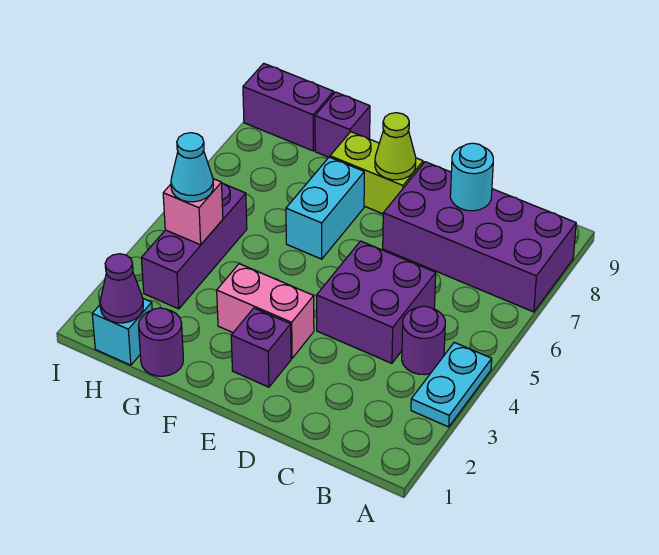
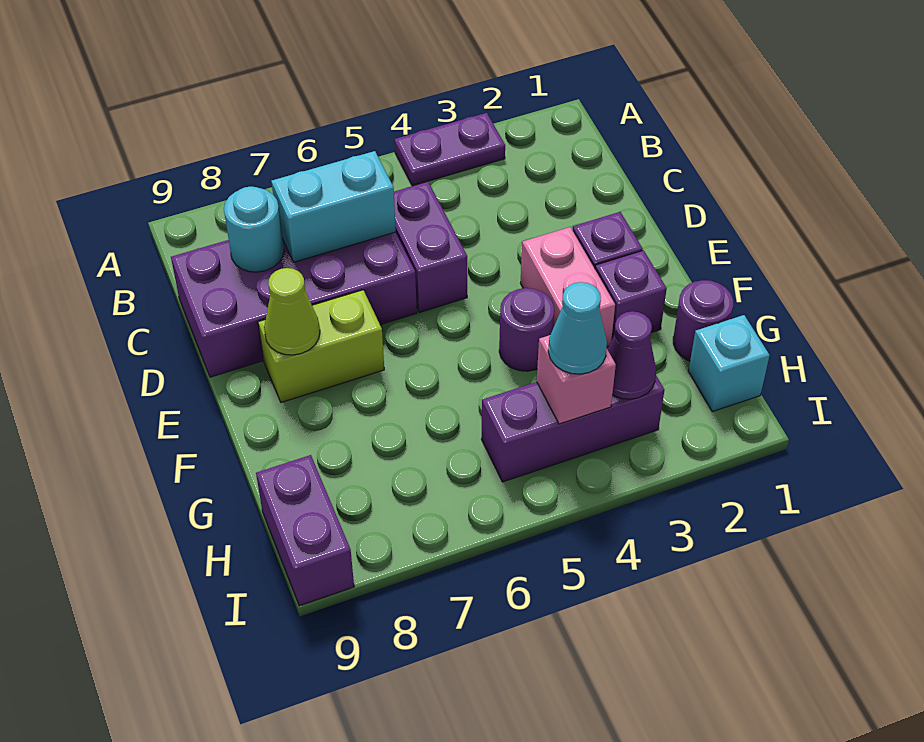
cyan plate A3:A4 level 1 -> purple plate A3:A4 level 1
purple brick A7:D8 level 1 -> purple brick C6:D9 level 1
purple round brick B4 level 1 -> purple round brick F4 level 1
purple brick C4:D5 level 1 -> purple brick C5:D5 level 1
lime brick E8:F8 level 1 -> lime brick E7:E8 level 1
cyan brick F6:F7 level 1 -> cyan brick C6:C7 level 2
purple brick G9 level 1 -> purple brick F2 level 1
purple cone H1 level 2 -> purple cone H3 level 2

